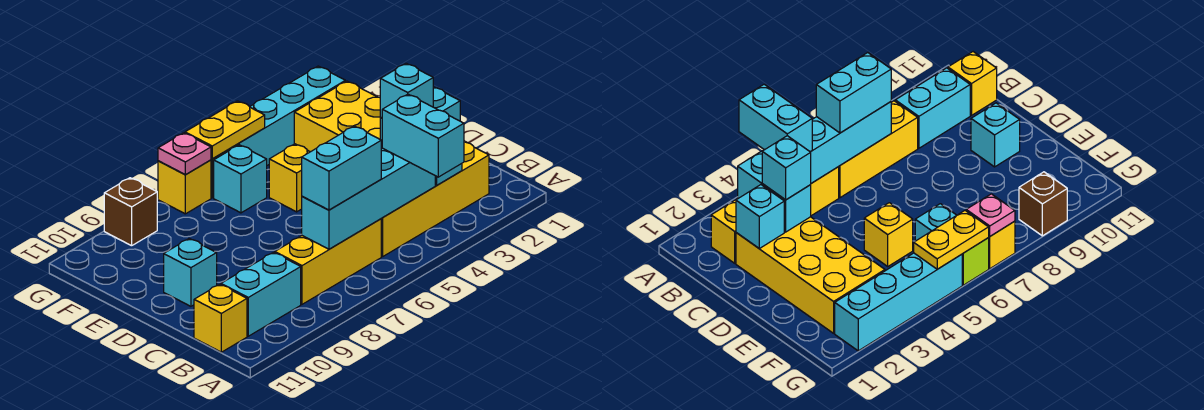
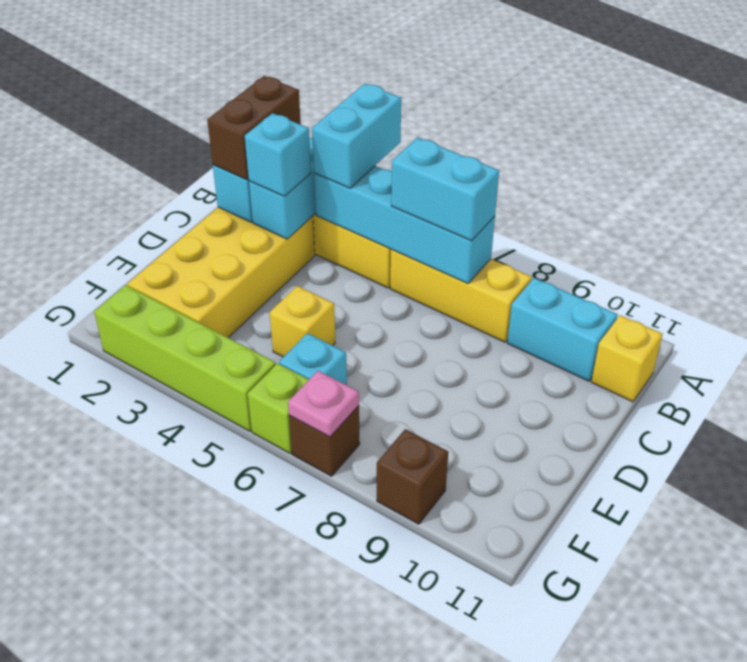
none -> brown brick B2:C2 level 3
cyan brick D10 level 1 -> none
cyan brick G2:G5 level 1 -> lime brick G2:G5 level 1
yellow plate G5:G6 level 2 -> none
yellow brick G7 level 1 -> brown brick G7 level 1

